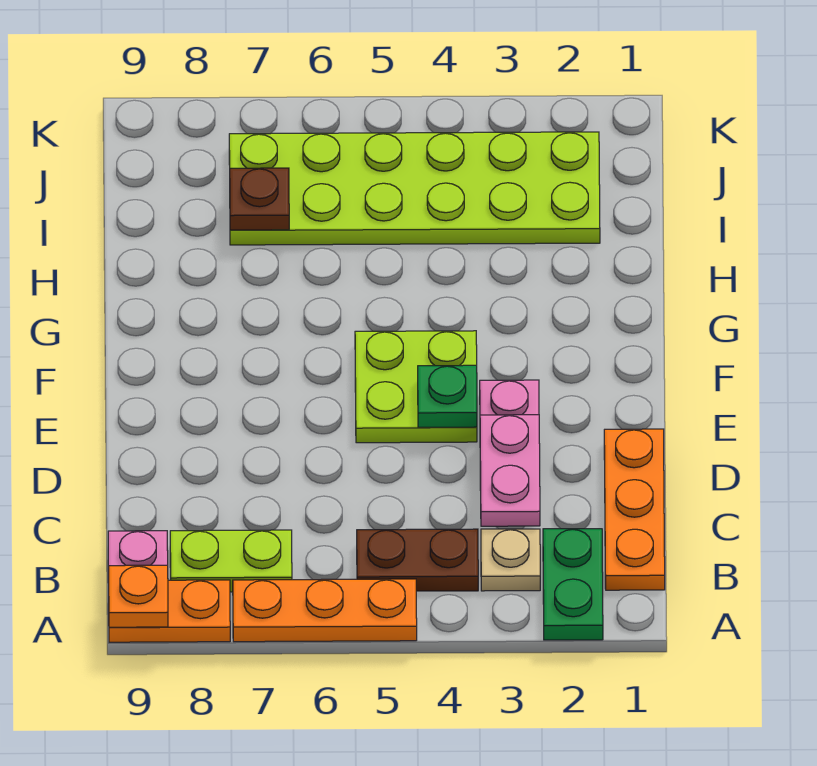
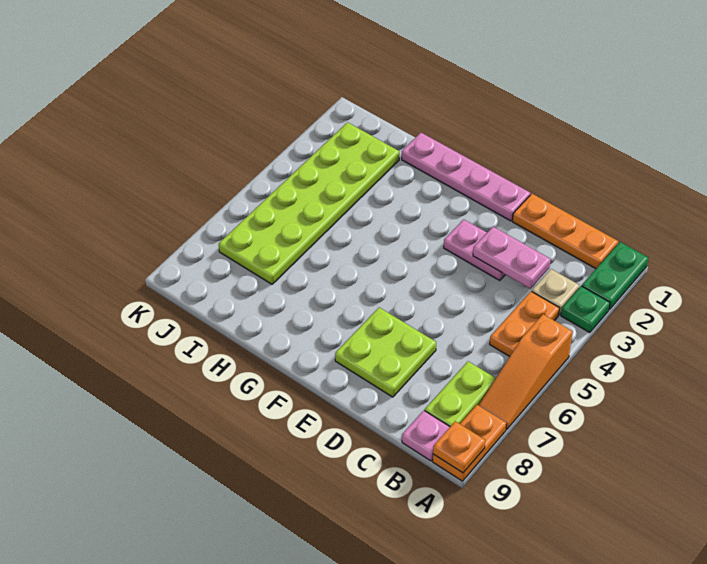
green plate A2:B2 level 1 -> green plate A1:A2 level 1
orange plate A5:A7 level 1 -> orange slope A5:A7 level 1 top 5
brown plate B4:B5 level 1 -> orange plate B4:B5 level 1
none -> pink plate E1:H1 level 1
lime plate E4:F5 level 1 -> lime plate D7:E8 level 1
green plate E4 level 2 -> green plate A3 level 1
brown plate I7 level 2 -> none

